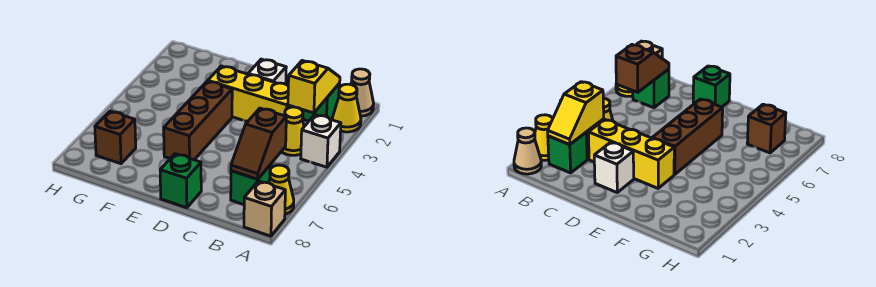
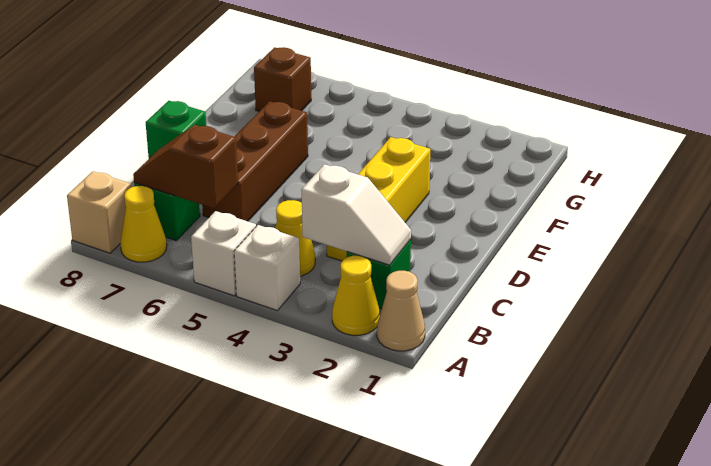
yellow slope B2:B3 level 2 top 3 -> white slope B2:B3 level 2 top 3
white brick D2 level 1 -> white brick A5 level 1
brown brick E4:E6 level 1 -> brown brick C6:E6 level 1

